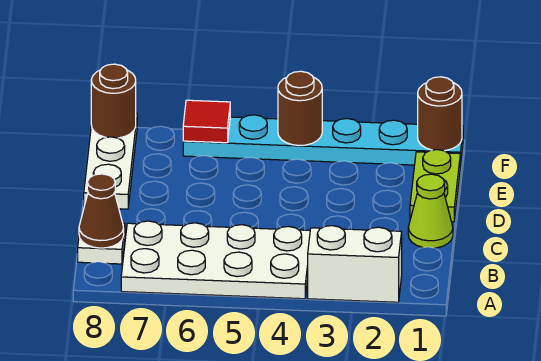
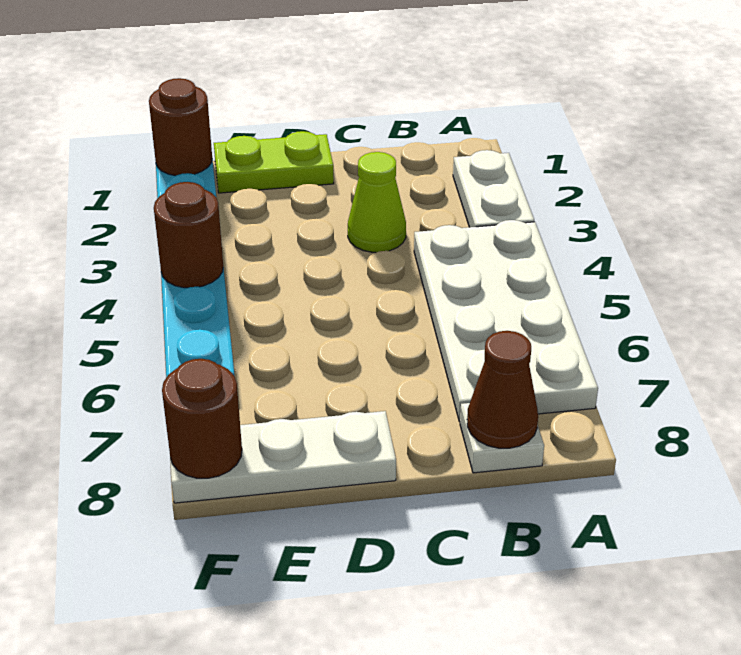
white brick A2:A3 level 1 -> white plate A2:A3 level 1
lime cone C1 level 1 -> lime cone C3 level 1
red tile F6 level 2 -> none

